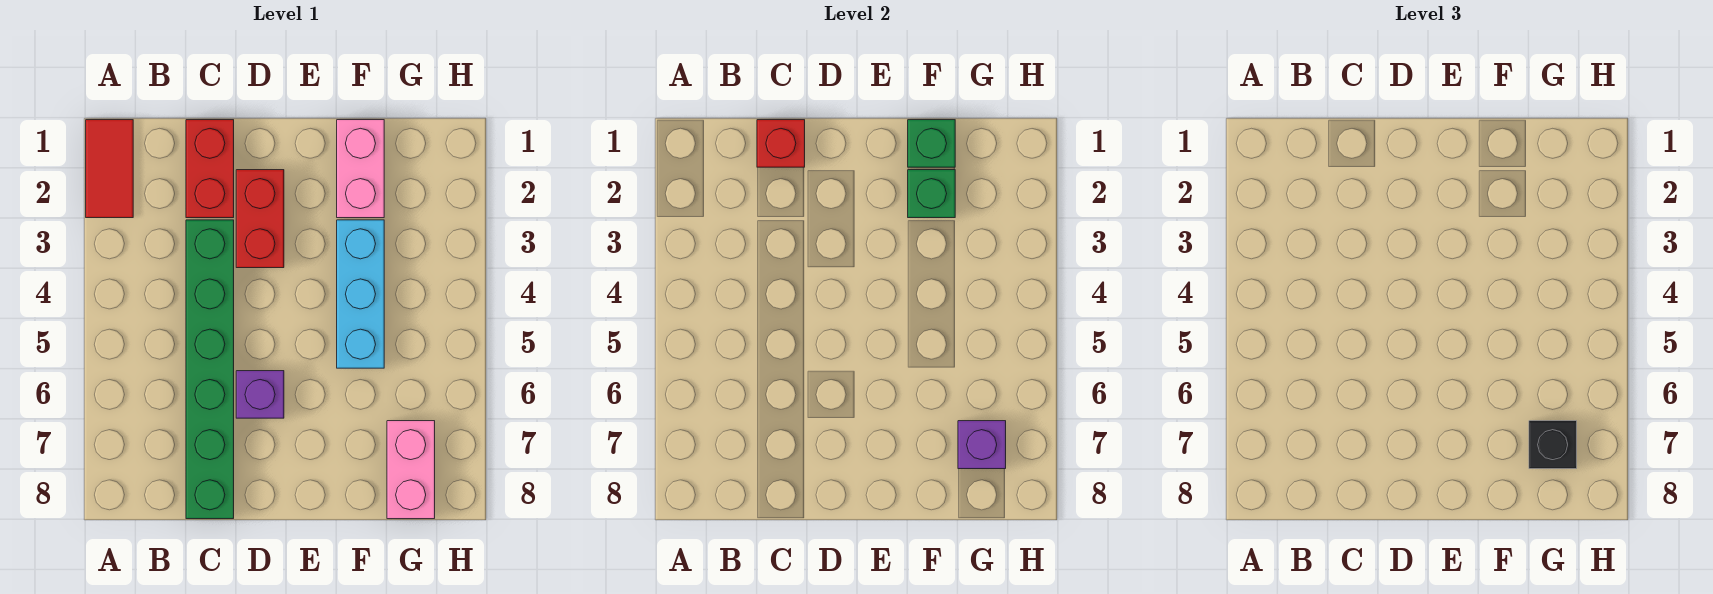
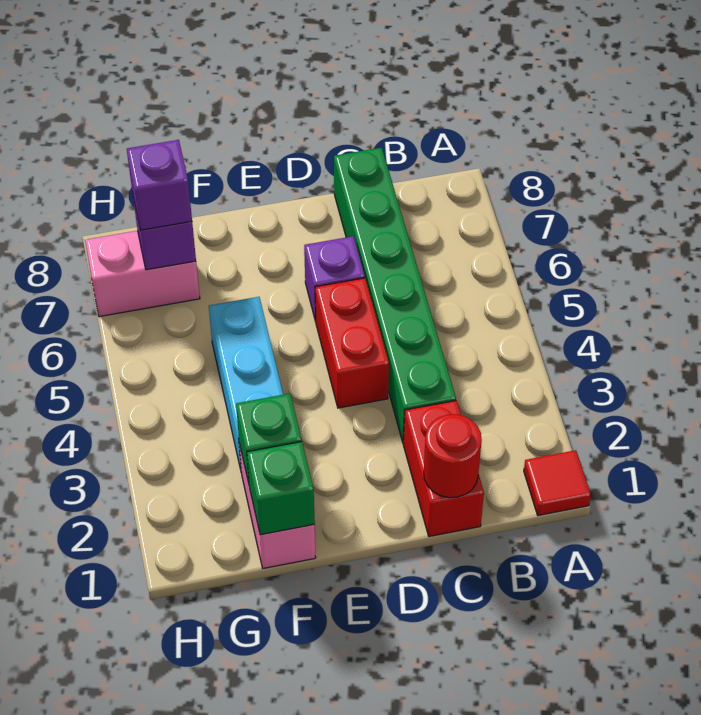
red tile A1:A2 level 1 -> red tile A1 level 1
red brick C1 level 2 -> red round brick C1 level 2
red brick D2:D3 level 1 -> red brick D4:D5 level 1
pink brick G7:G8 level 1 -> pink brick G7:H7 level 1
black brick G7 level 3 -> purple brick G7 level 3

